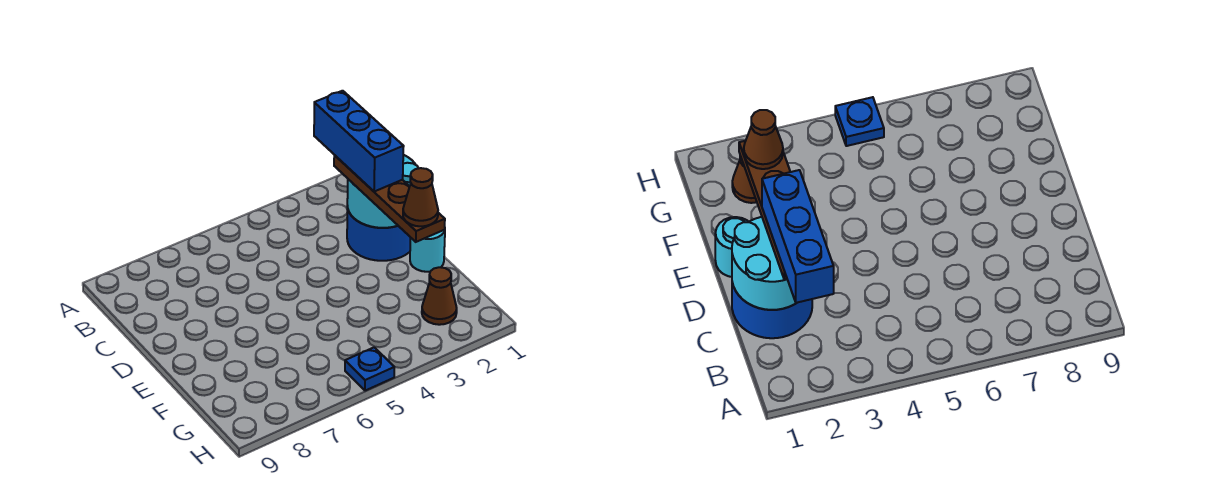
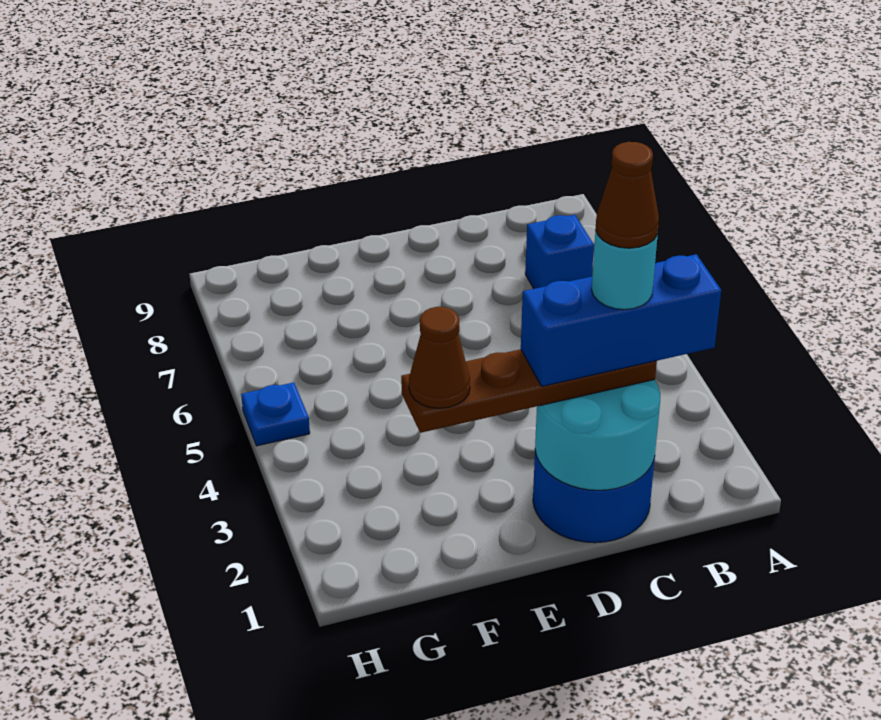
none -> blue brick B7 level 1
cyan round brick E1 level 1 -> cyan round brick C2 level 5
brown cone G2 level 1 -> brown cone C2 level 6

